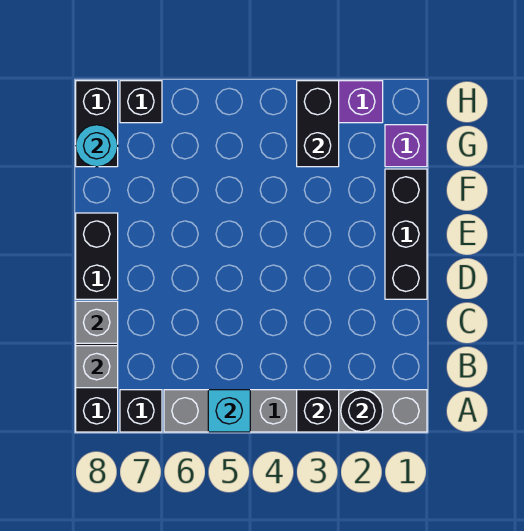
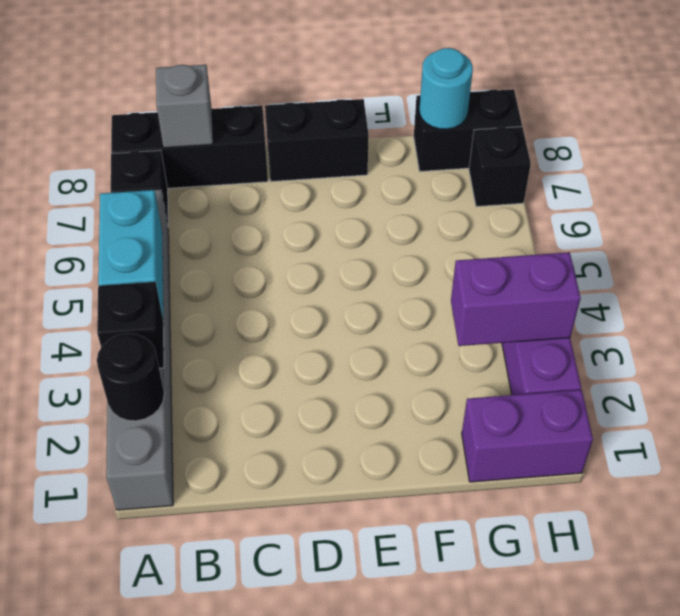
cyan brick A5 level 2 -> cyan brick A4:A5 level 2
grey brick C8 level 2 -> none
black brick D1:F1 level 1 -> none
purple brick G1 level 1 -> purple brick G1:H1 level 1
black brick G3:H3 level 2 -> purple brick G3:H3 level 2

